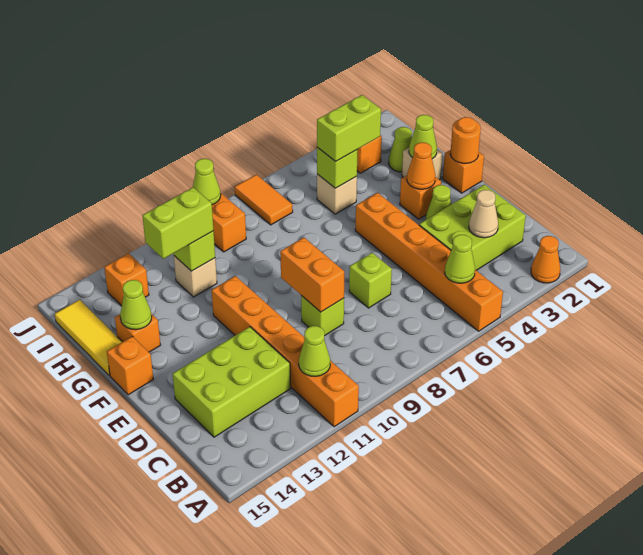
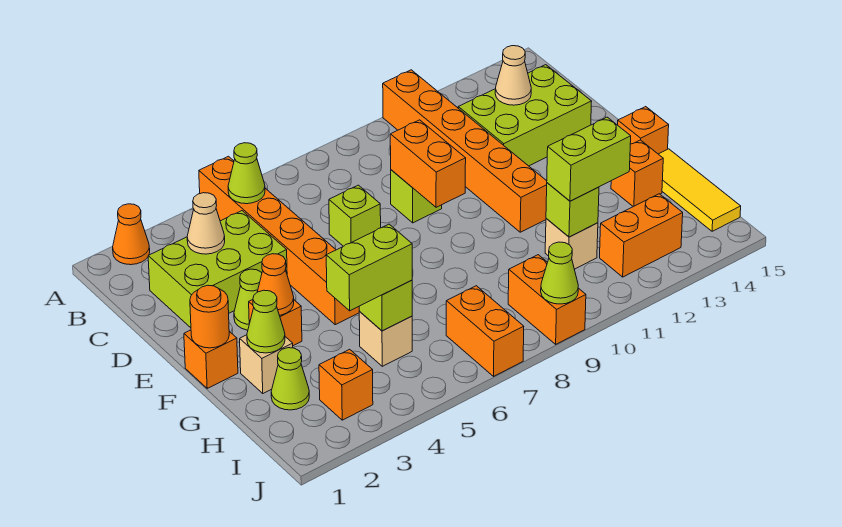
lime cone B11 level 2 -> none
none -> tan cone C13 level 2
lime cone G14 level 2 -> none
orange tile I7:J7 level 1 -> orange brick I7:J7 level 1
orange brick I13 level 1 -> orange brick I12:I13 level 1

